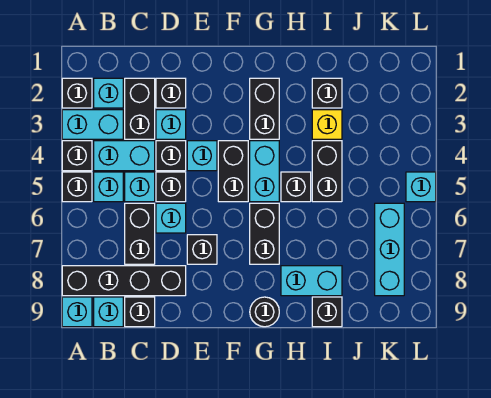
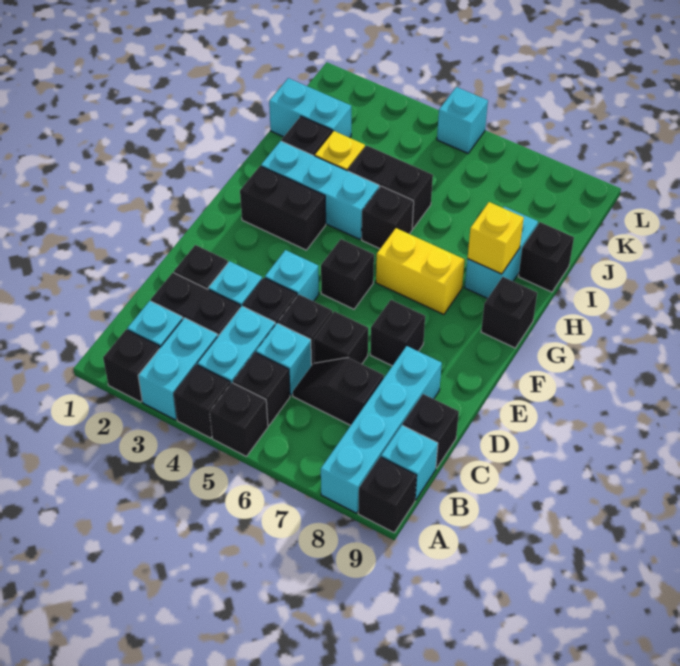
black brick A8:D8 level 1 -> cyan brick A8:D8 level 1
cyan brick A9 level 1 -> black brick A9 level 1
cyan brick B5 level 1 -> black brick B5 level 1
black brick C6:C7 level 1 -> black slope C6:C7 level 1 top 7
cyan brick D6 level 1 -> black brick D6 level 1
black brick F4:F5 level 1 -> black brick F5 level 1
cyan brick G4:G5 level 1 -> cyan brick J1:J2 level 1
black brick G6:G7 level 1 -> yellow brick G6:G7 level 1
black round brick G9 level 1 -> black brick G9 level 1
none -> yellow brick H8 level 2
cyan brick K6:K8 level 1 -> cyan brick H2:H4 level 1

